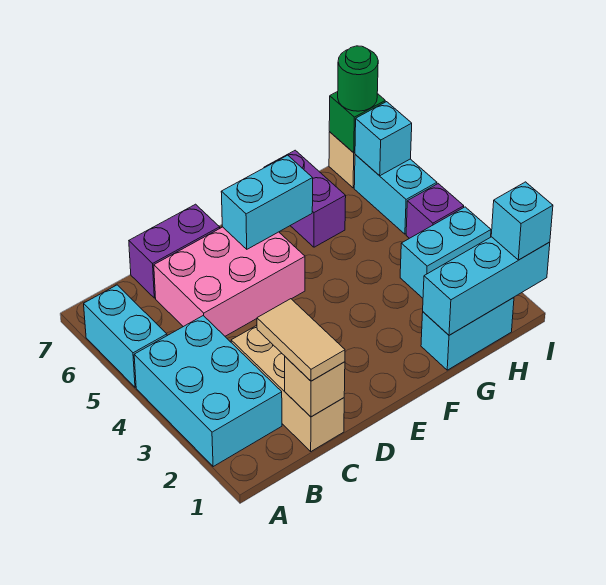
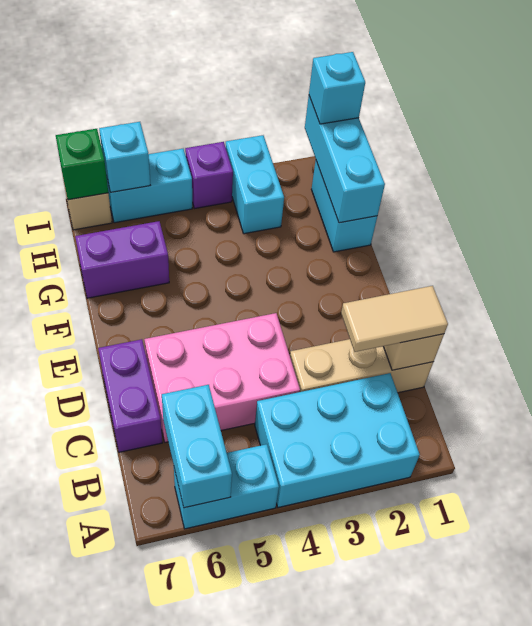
pink brick C5:E6 level 1 -> pink brick C4:D6 level 1
cyan brick E6:F6 level 2 -> cyan brick A6:B6 level 2
green round brick I7 level 3 -> none

